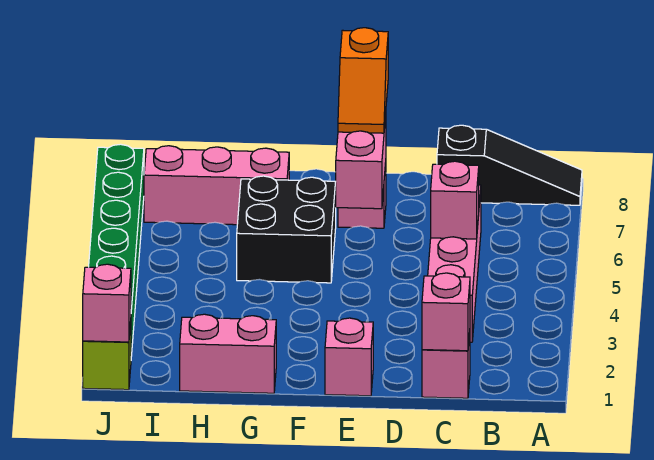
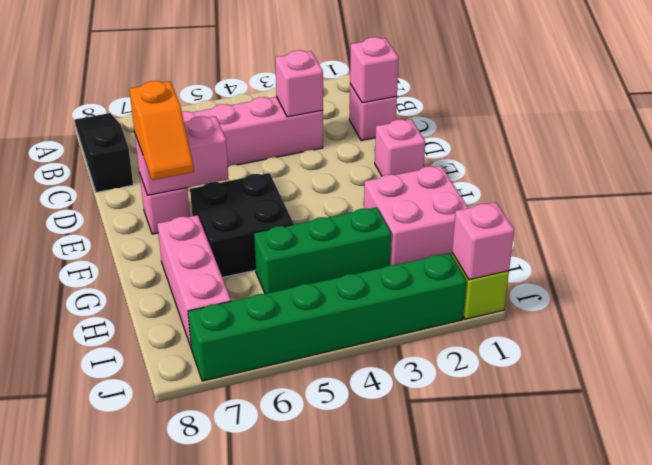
pink brick C5 level 2 -> pink brick C3 level 2
orange slope E7:E8 level 3 top 8 -> orange slope E7:F7 level 3 top E
pink brick G1:H1 level 1 -> pink brick G1:H2 level 1
none -> green brick H3:H5 level 1

